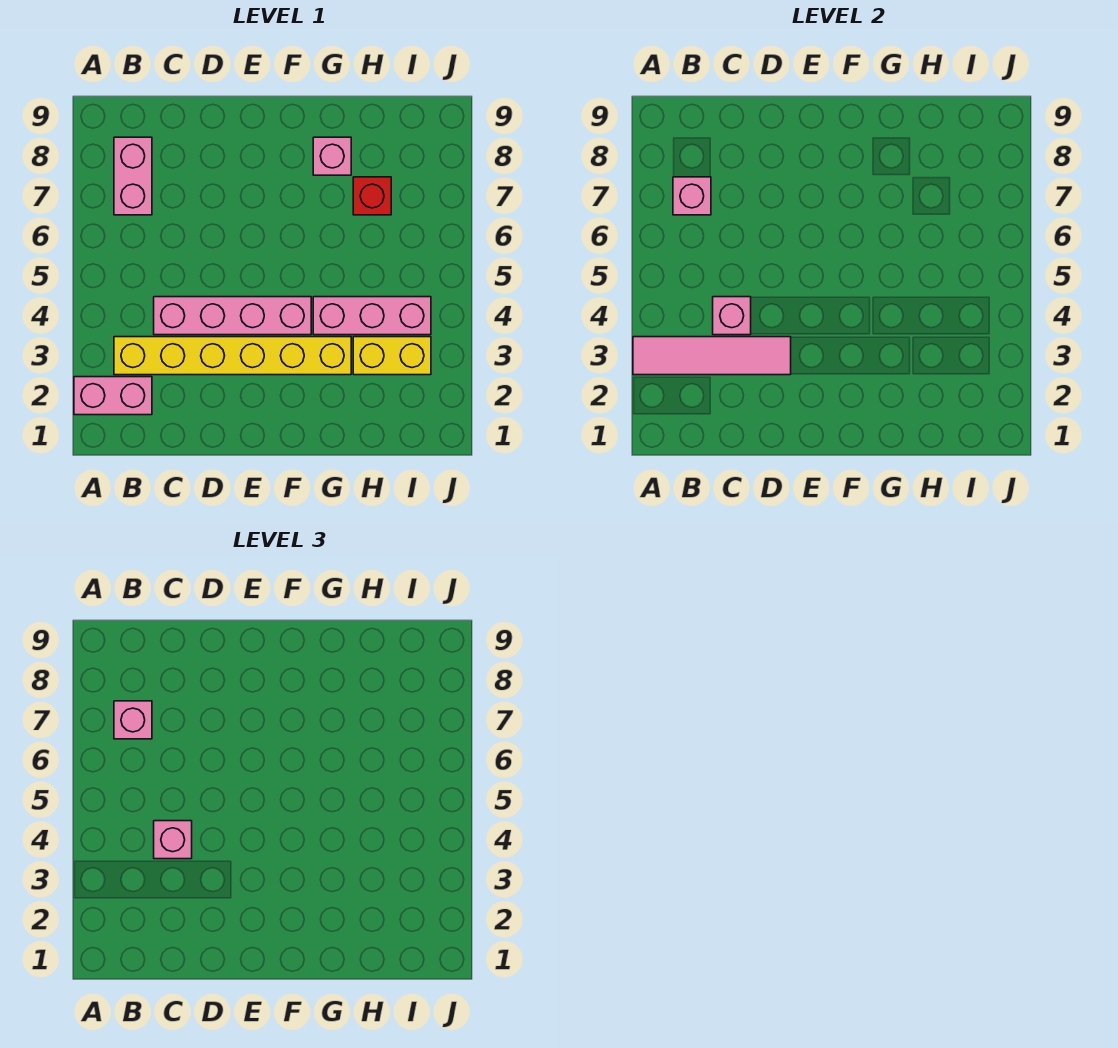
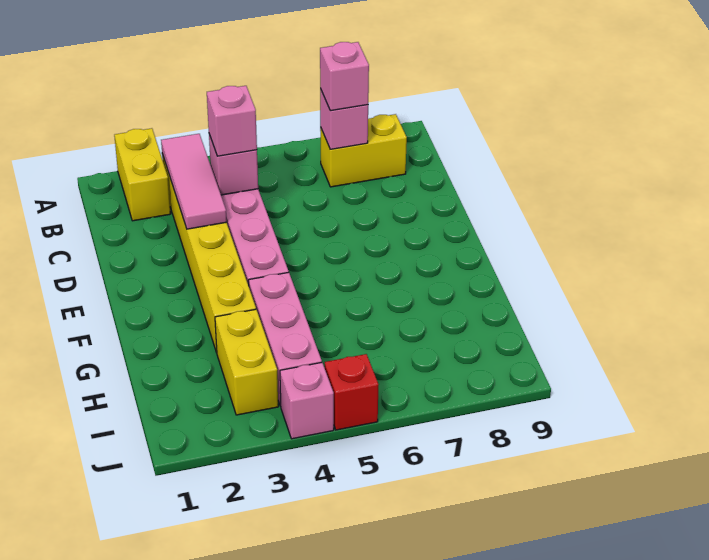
pink brick A2:B2 level 1 -> yellow brick A2:B2 level 1
pink tile A3:D3 level 2 -> pink tile B3:D3 level 2
pink brick B7:B8 level 1 -> yellow brick B7:B8 level 1
pink brick G8 level 1 -> pink brick J4 level 1
red brick H7 level 1 -> red brick J5 level 1

